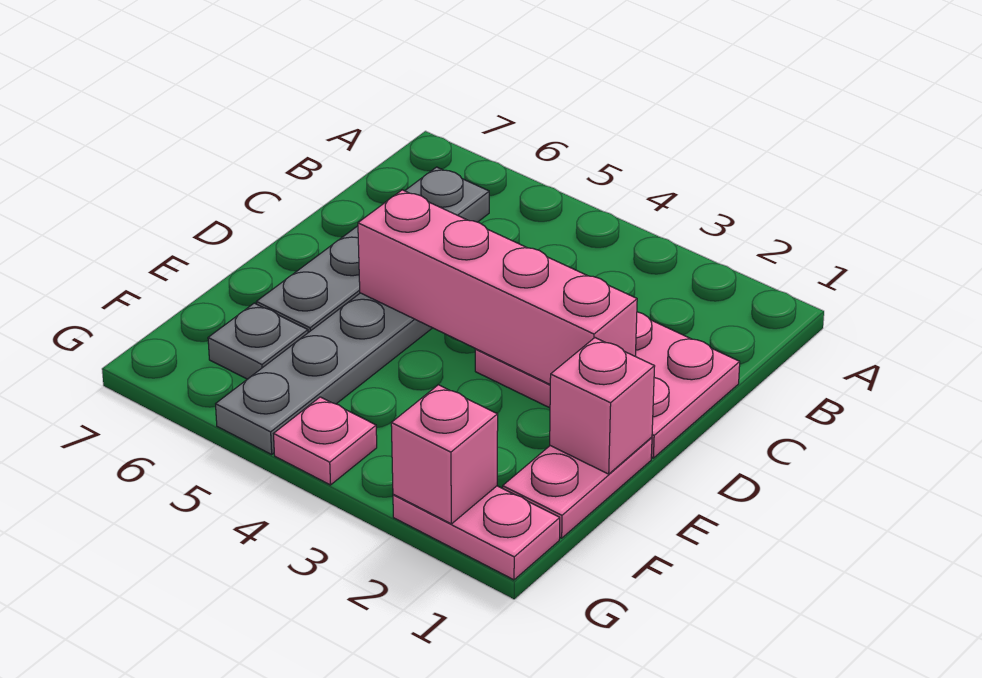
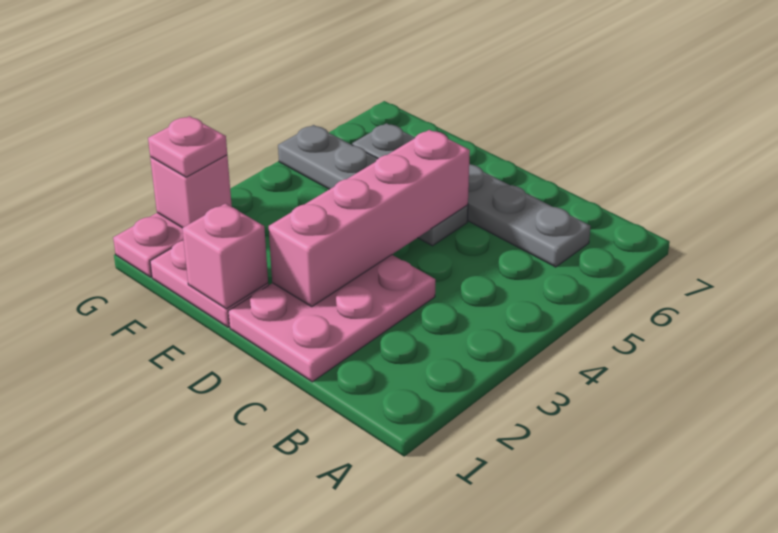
pink plate G4 level 1 -> pink plate G2 level 3

